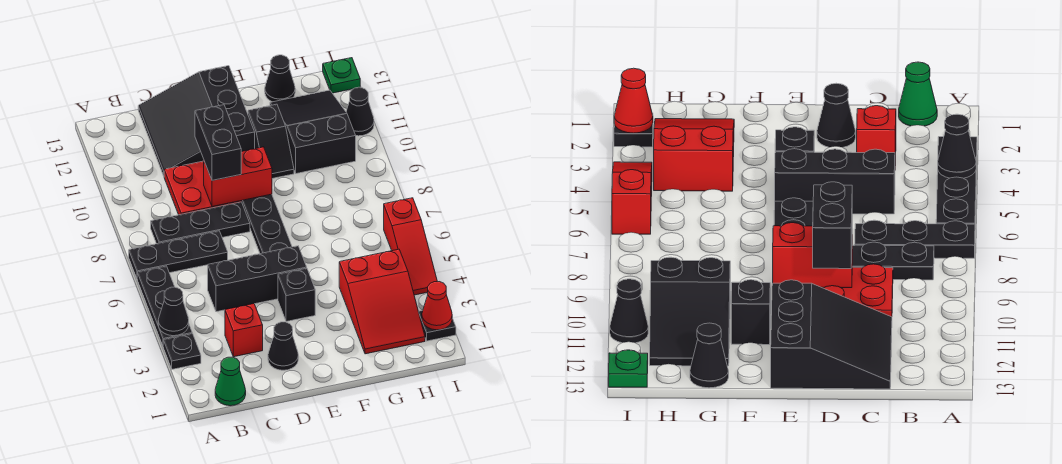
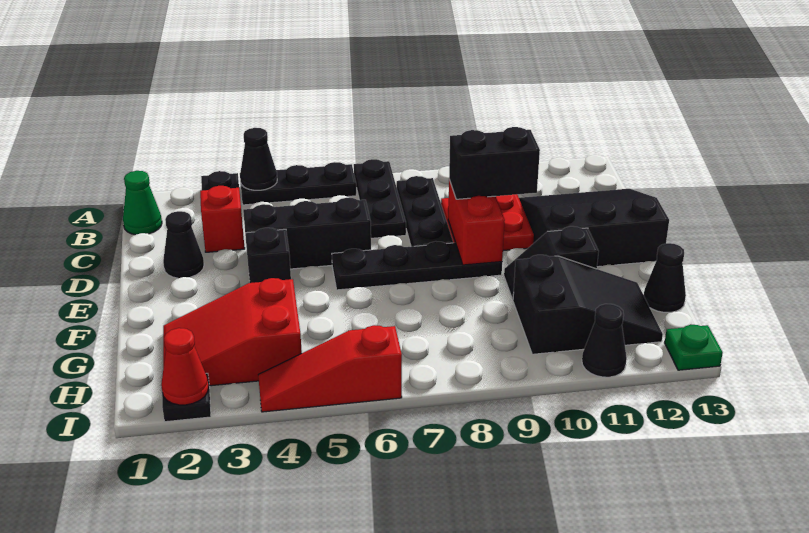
black brick C5:E5 level 1 -> black brick D4:D6 level 1

